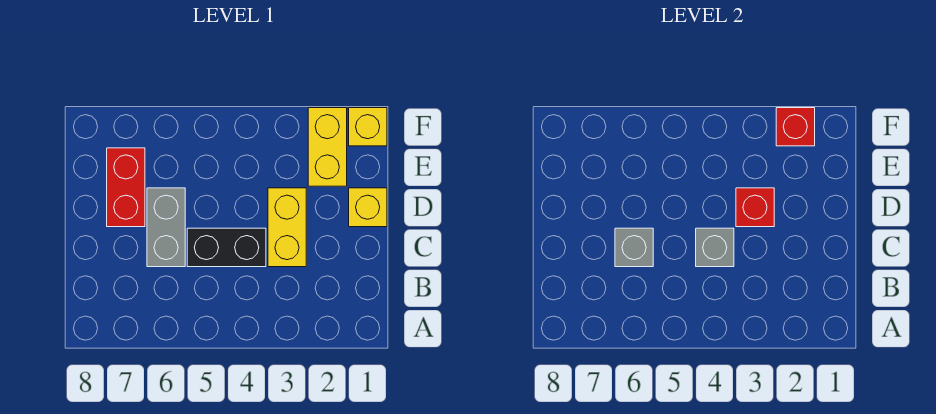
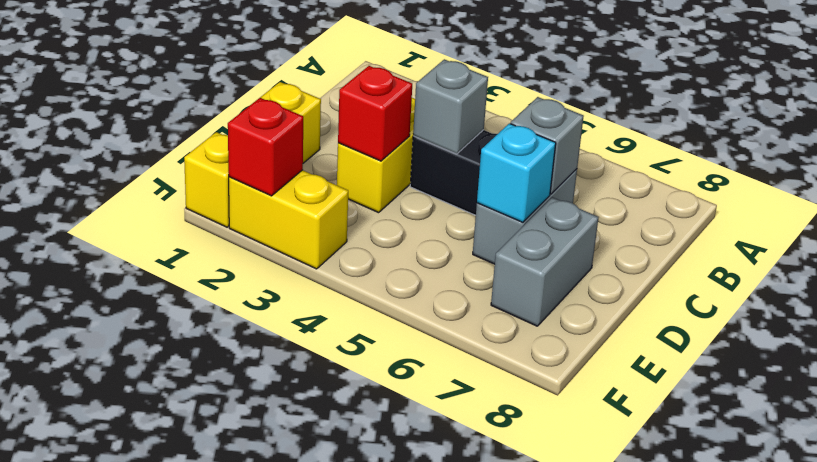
none -> cyan brick D6 level 2
red brick D7:E7 level 1 -> grey brick D7:E7 level 1
yellow brick E2:F2 level 1 -> yellow brick F2:F3 level 1

